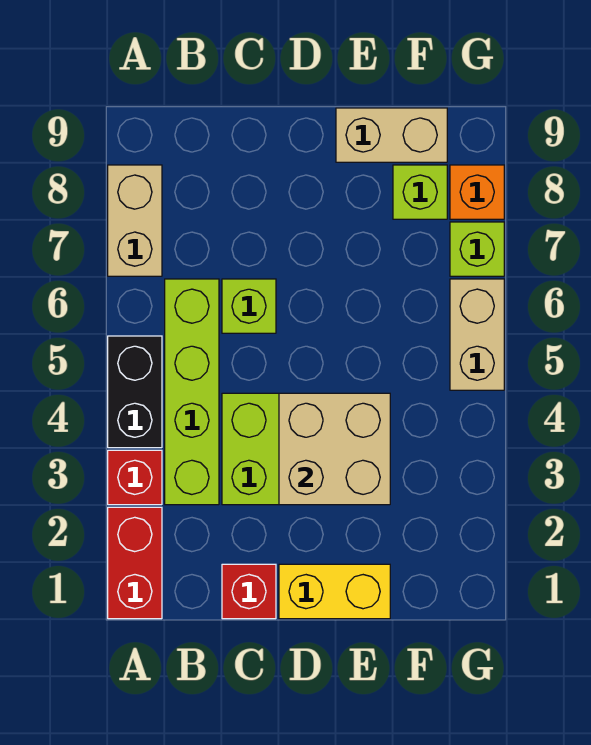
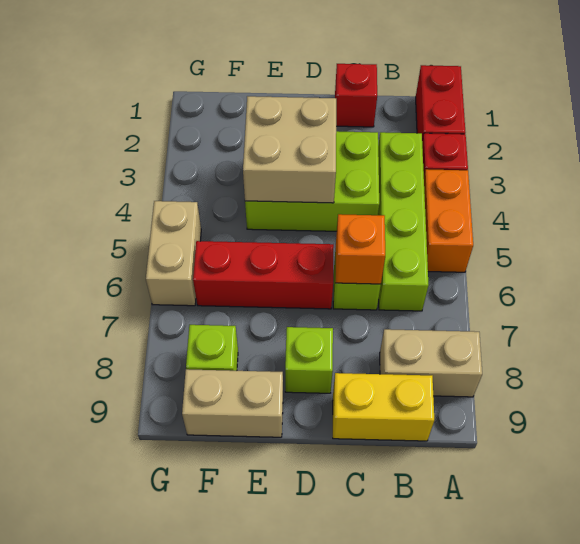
black brick A4:A5 level 1 -> orange brick A4:A5 level 1
tan brick A7:A8 level 1 -> tan brick A8:B8 level 1
yellow brick D1:E1 level 1 -> yellow brick B9:C9 level 1
none -> red brick D6:F6 level 1
lime brick G7 level 1 -> lime brick D8 level 1
orange brick G8 level 1 -> orange brick C6 level 2

